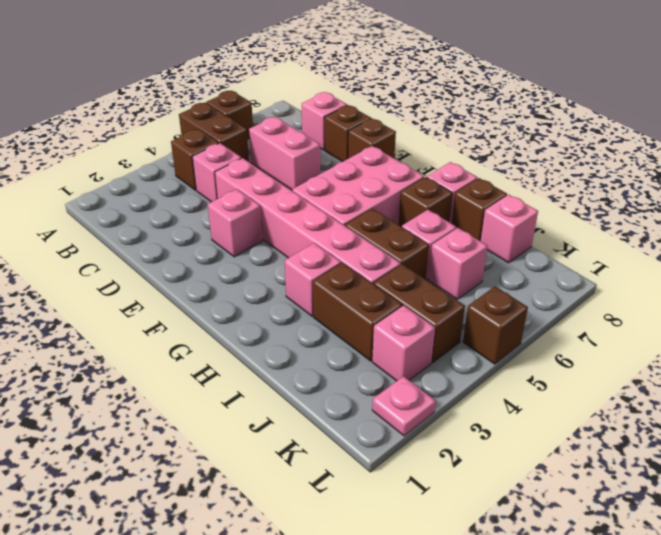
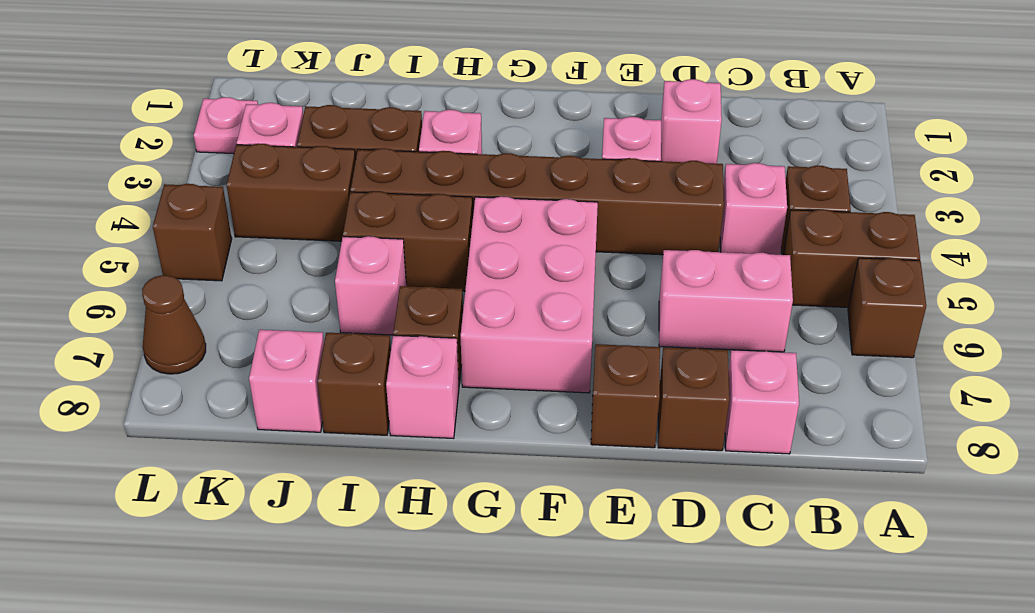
pink brick D4:I4 level 1 -> brown brick D4:I4 level 1
pink brick J6 level 1 -> pink brick D2 level 1
none -> brown cone L7 level 1

